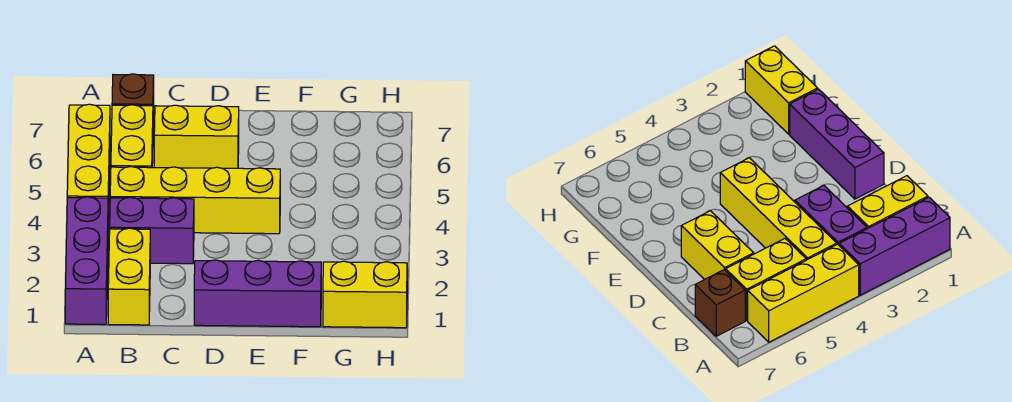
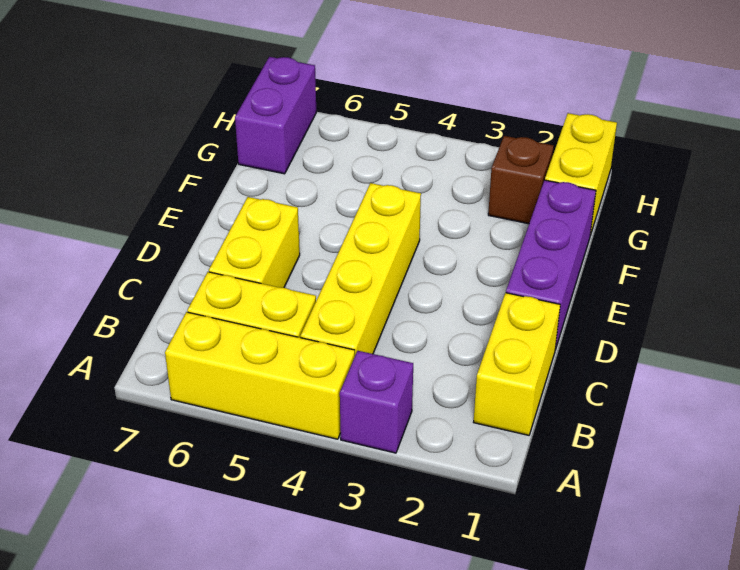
purple brick A1:A3 level 1 -> purple brick A3 level 1
yellow brick B1:B2 level 1 -> yellow brick B1:C1 level 1
purple brick B3:C3 level 1 -> purple brick G7:H7 level 1
brown brick B7 level 1 -> brown brick G2 level 1

